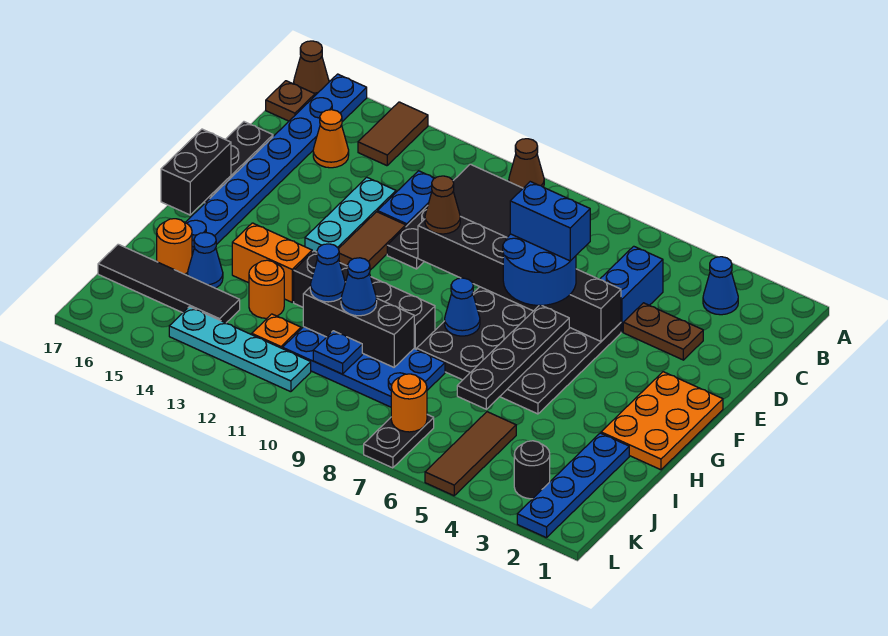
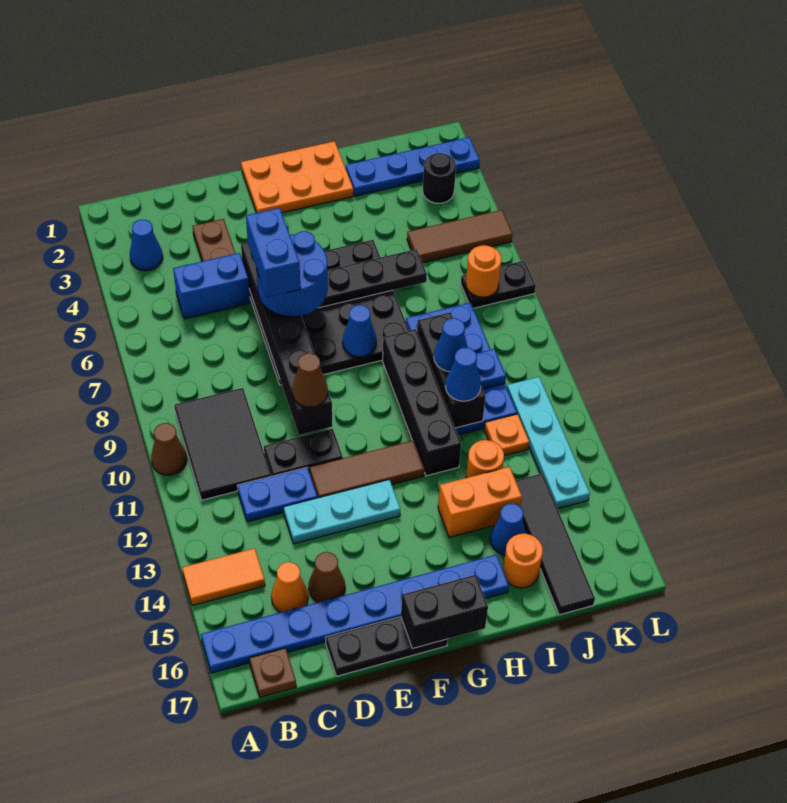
brown tile A14:B14 level 1 -> orange tile A14:B14 level 1
brown cone A17 level 1 -> brown cone D15 level 1
brown tile E12:F12 level 1 -> brown tile E12:G12 level 1
orange brick H13:H14 level 1 -> orange brick H14:I14 level 1

